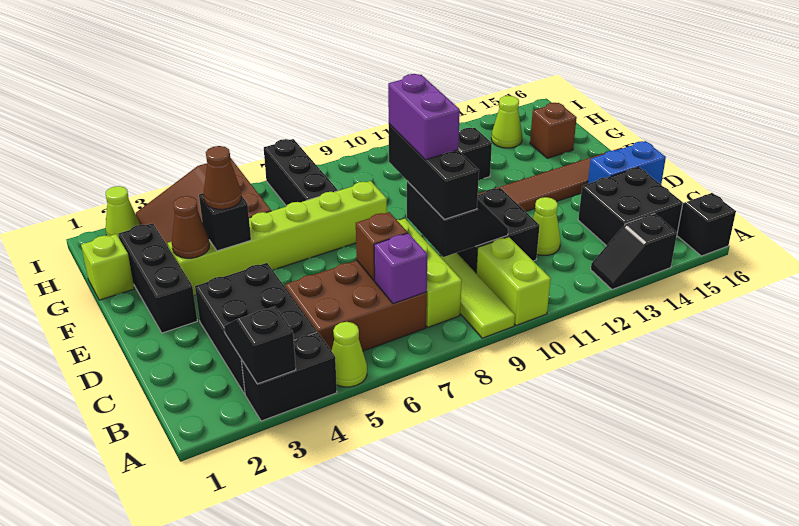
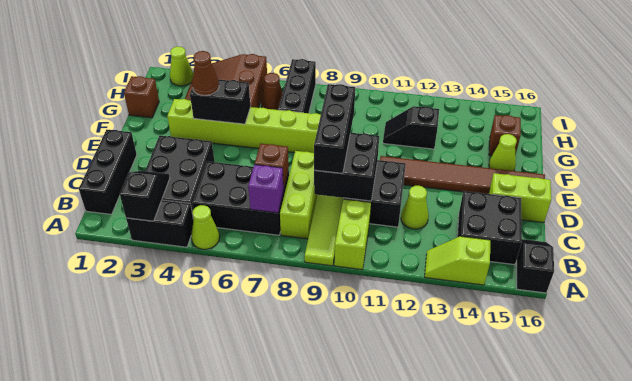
black slope A13:A14 level 1 top 14 -> lime slope A13:A14 level 1 top 14
brown brick B5:C7 level 1 -> black brick B5:C7 level 1
black slope C9:D10 level 2 top 9 -> black brick C9:D10 level 2
purple brick D9:E9 level 4 -> none
blue brick D15:D16 level 1 -> lime brick D15:D16 level 1
black brick E2:G2 level 1 -> black brick B1:D1 level 1
brown cone F3 level 2 -> brown cone H6 level 1
black brick F4 level 2 -> black brick F4:F5 level 2
lime brick G1 level 1 -> brown brick G1 level 1
lime cone H14 level 1 -> lime cone F15 level 1

